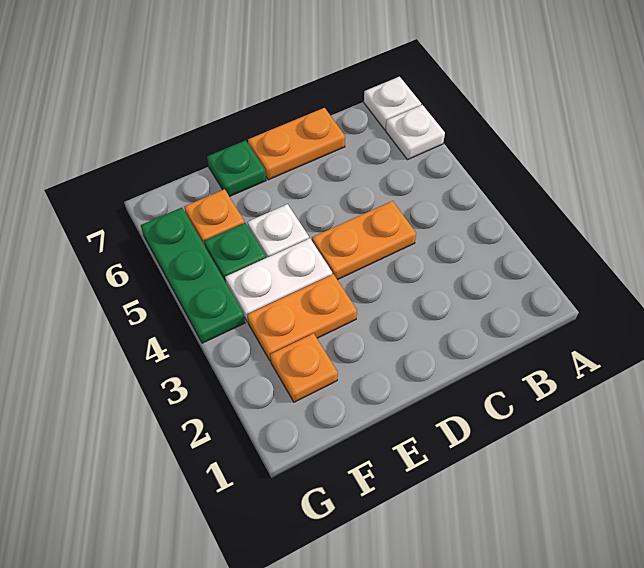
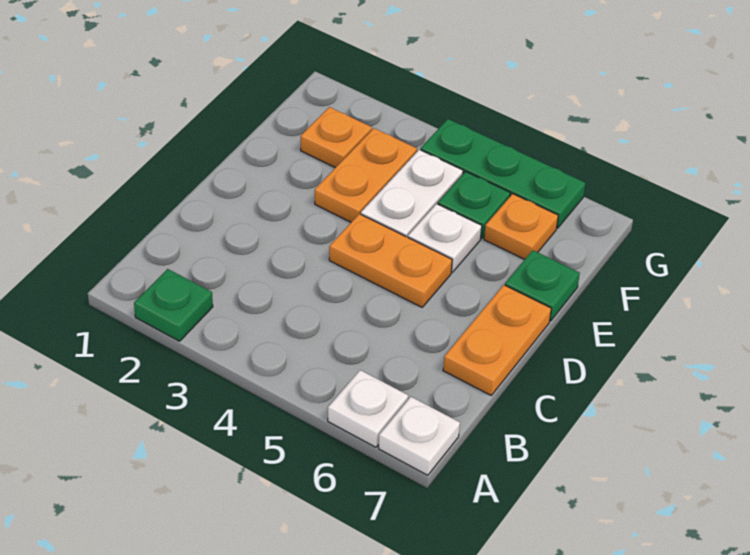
none -> green plate A2 level 1
orange plate C4:D4 level 1 -> orange plate D4:D5 level 1

